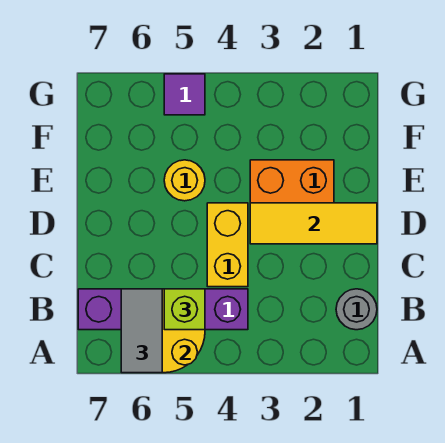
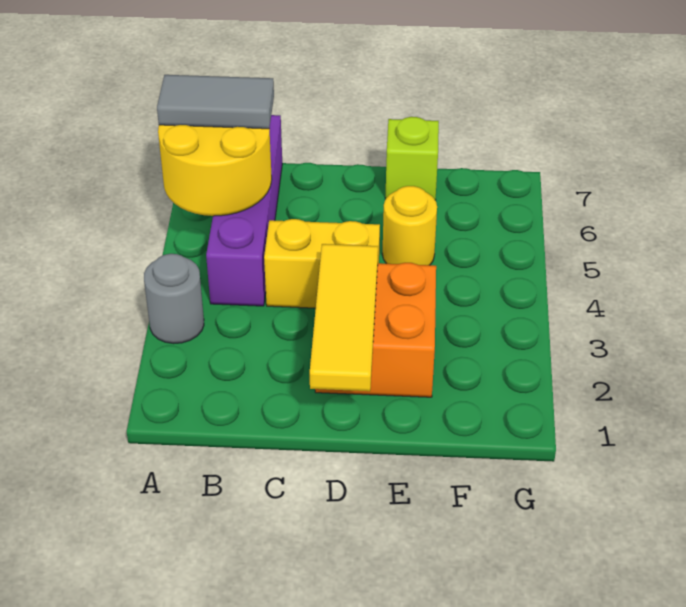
grey round brick B1 level 1 -> grey round brick A3 level 1
lime brick B5 level 3 -> lime brick E7 level 1
purple tile G5 level 1 -> none

